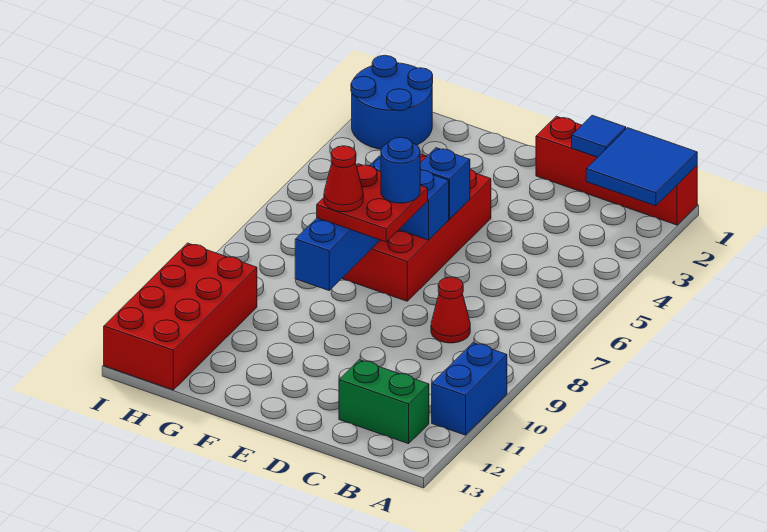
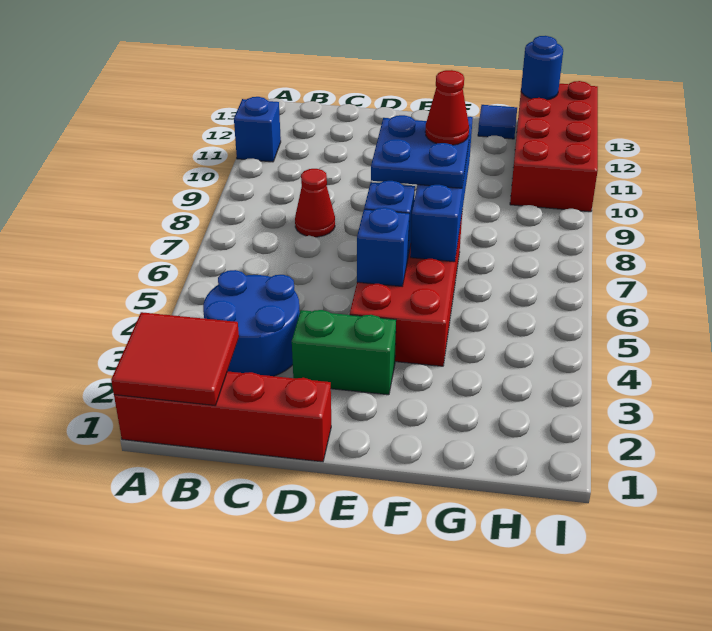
blue tile A1:B2 level 2 -> red tile A1:B2 level 2
blue brick A10:A11 level 1 -> blue brick A11 level 1
green brick B12:C12 level 1 -> green brick D3:E3 level 1
blue tile C1 level 2 -> blue tile G13 level 1
red plate E7:F8 level 3 -> blue plate E7:F8 level 3
blue round brick E7 level 4 -> blue round brick H13 level 2
blue round brick H1:I2 level 1 -> blue round brick B3:C4 level 1

